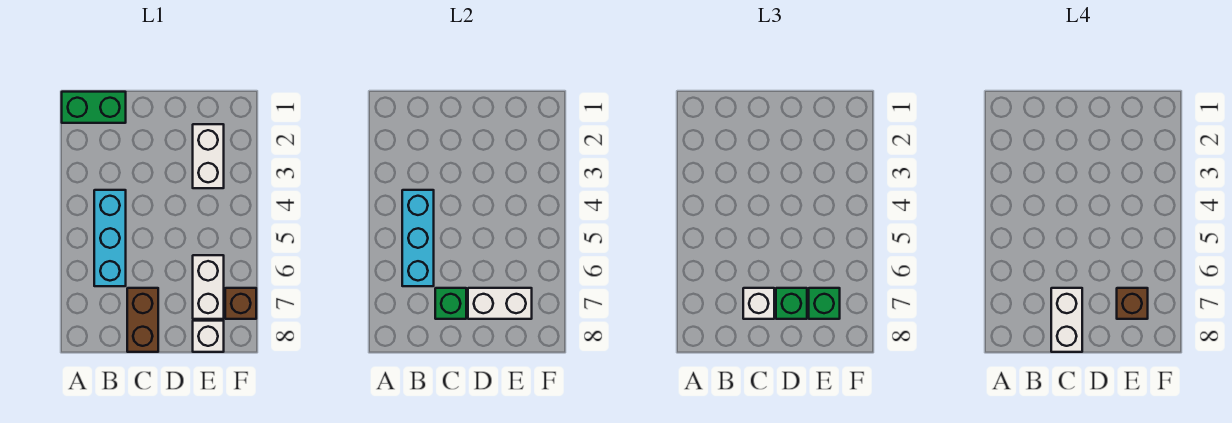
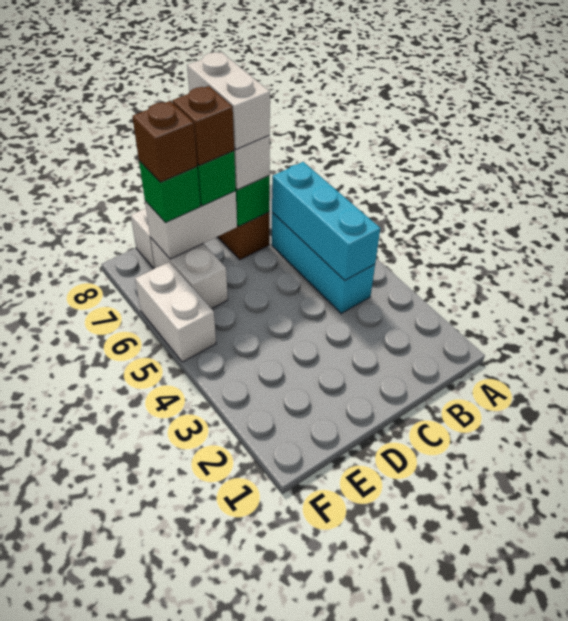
green brick A1:B1 level 1 -> none
white brick E2:E3 level 1 -> white brick F5:F6 level 1
brown brick F7 level 1 -> brown brick D7 level 4

